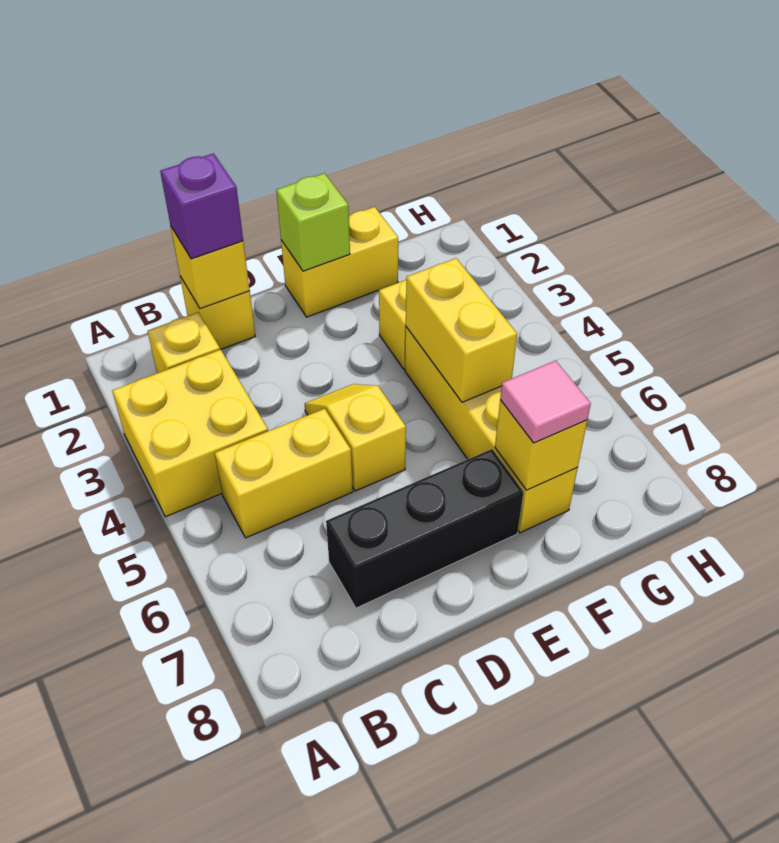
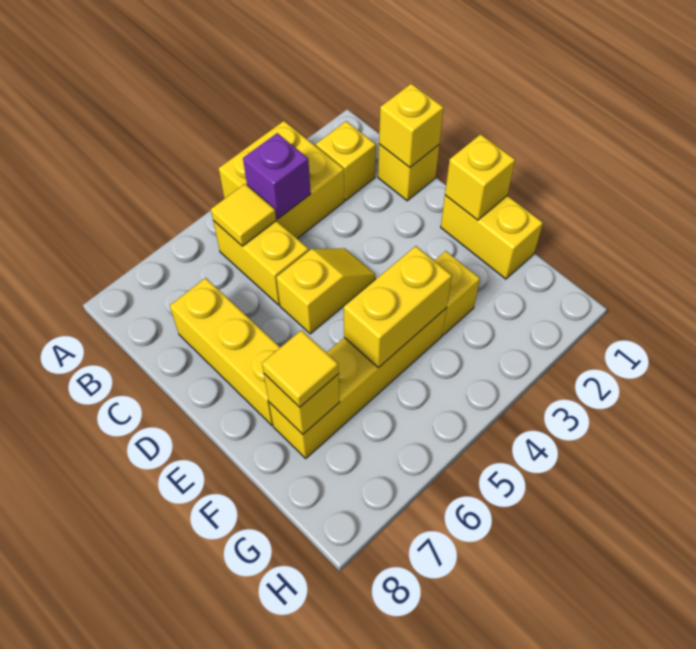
none -> yellow tile B5 level 2
purple brick C1 level 3 -> purple brick B4 level 2
black brick C7:E7 level 1 -> yellow brick C7:E7 level 1
lime brick E1 level 2 -> yellow brick E1 level 2
pink tile F7 level 3 -> yellow tile F7 level 3

